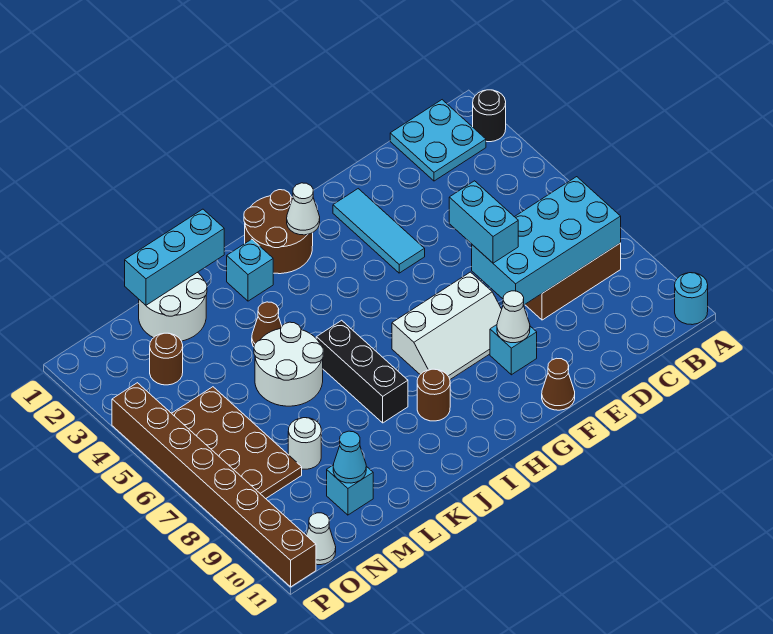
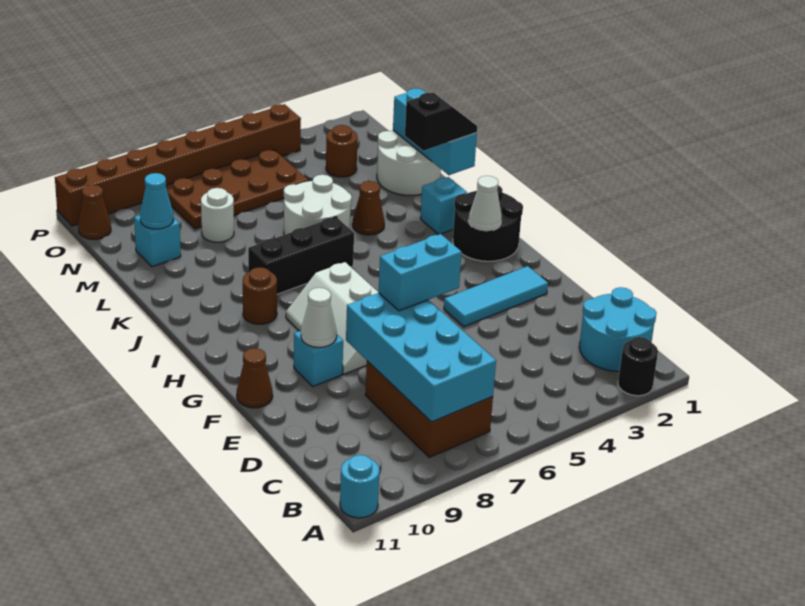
cyan plate B1:C2 level 1 -> cyan round brick B1:C2 level 1
brown round brick H1:I2 level 1 -> black round brick H1:I2 level 1
none -> black slope K1:K2 level 3 top 2
white cone O11 level 1 -> brown cone O11 level 1

